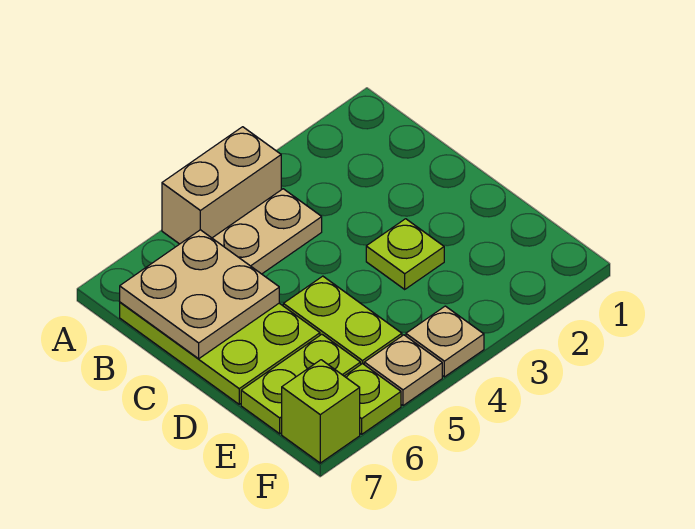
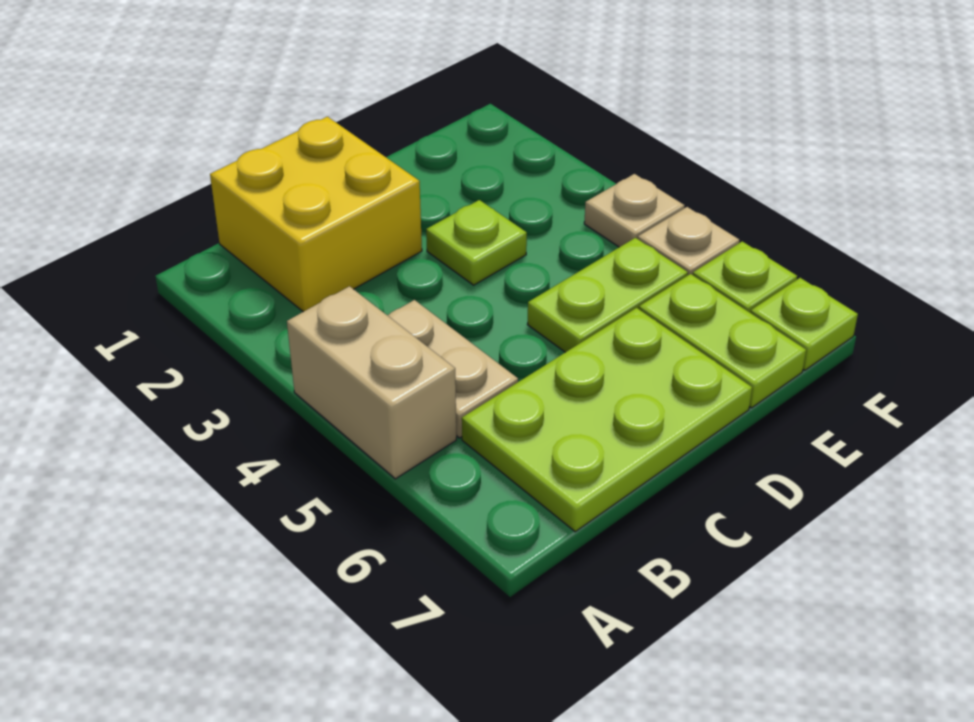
none -> yellow brick B1:C2 level 1
tan plate B6:C7 level 2 -> none
lime brick F7 level 1 -> lime plate F7 level 1

